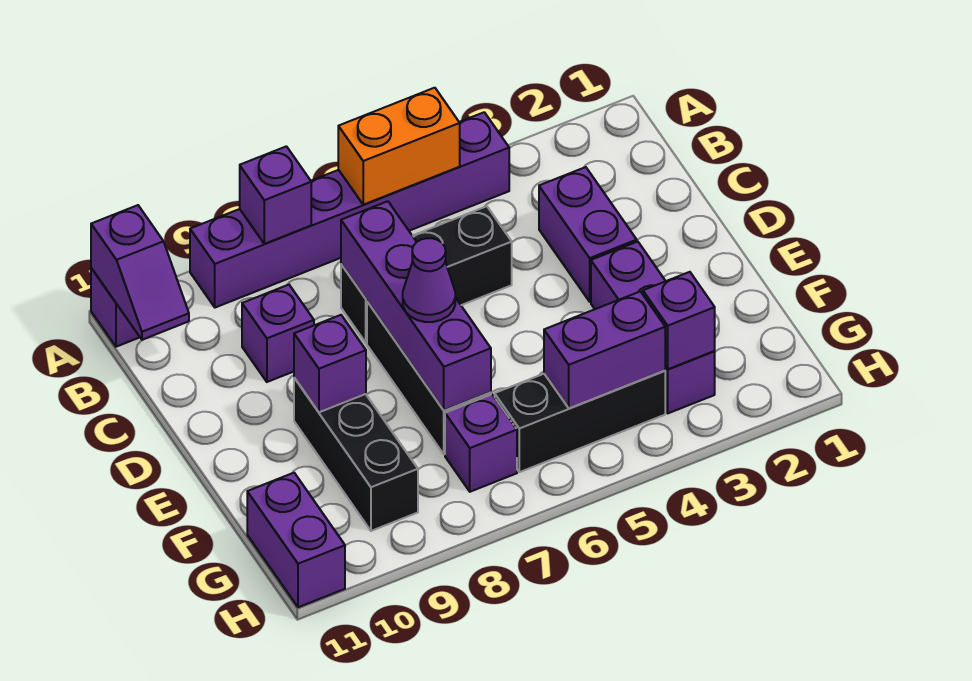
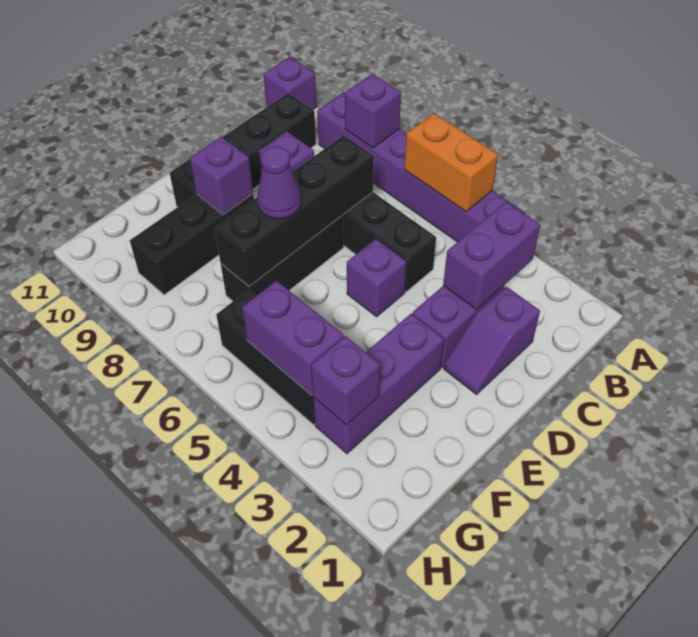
purple slope A11:B11 level 2 top A -> purple slope C2:D2 level 1 top C
none -> black brick B10:E10 level 1
purple brick C7:F7 level 2 -> black brick C7:F7 level 2
purple brick G7 level 1 -> purple brick D5 level 1
purple brick G11:H11 level 1 -> purple brick B3:C3 level 2

